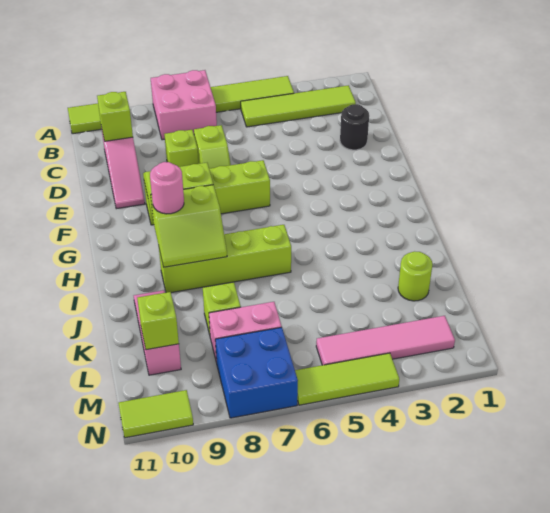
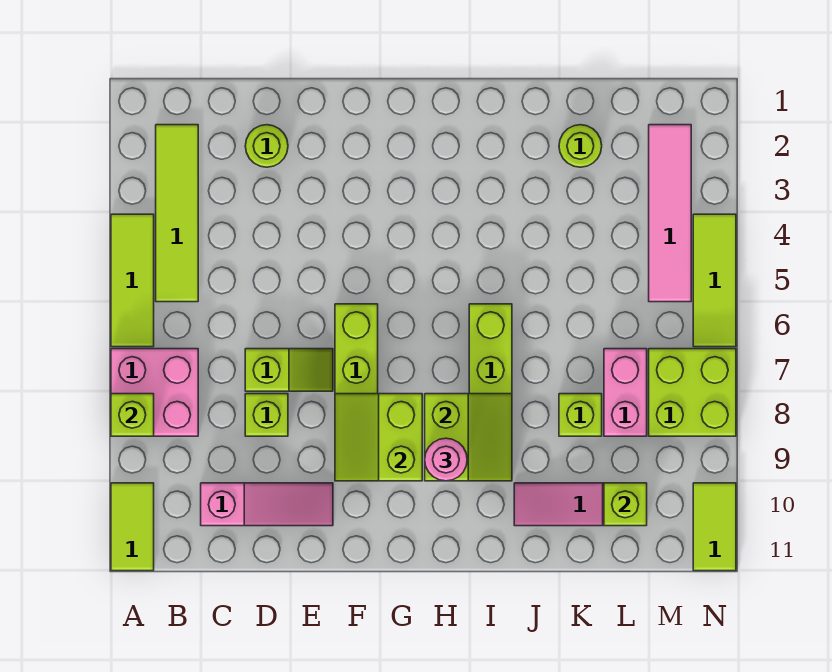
lime brick C10 level 2 -> lime brick A8 level 2
black round brick D2 level 1 -> lime round brick D2 level 1
blue brick M7:N8 level 1 -> lime brick M7:N8 level 1

